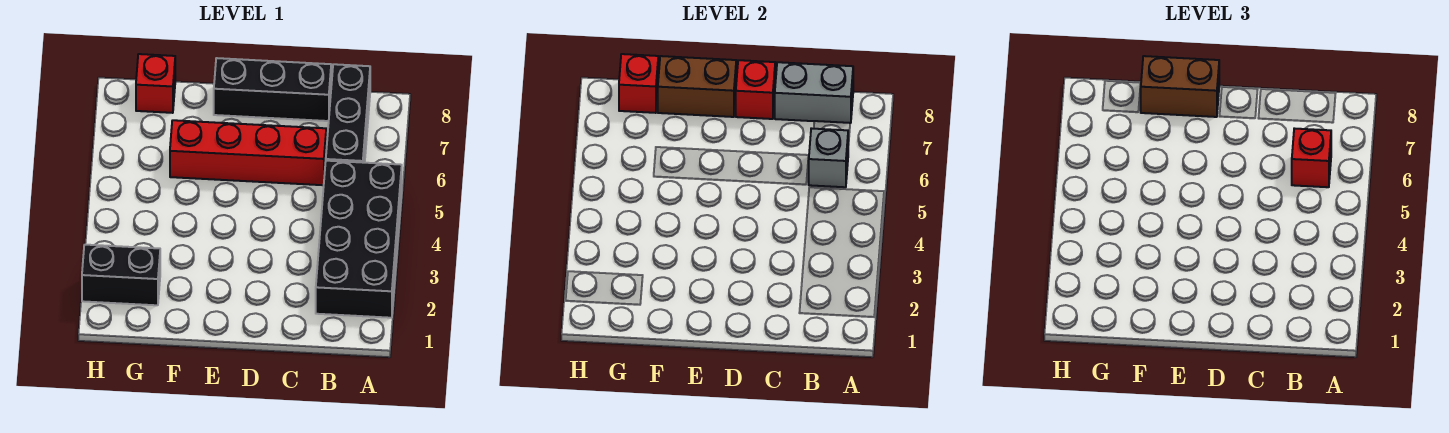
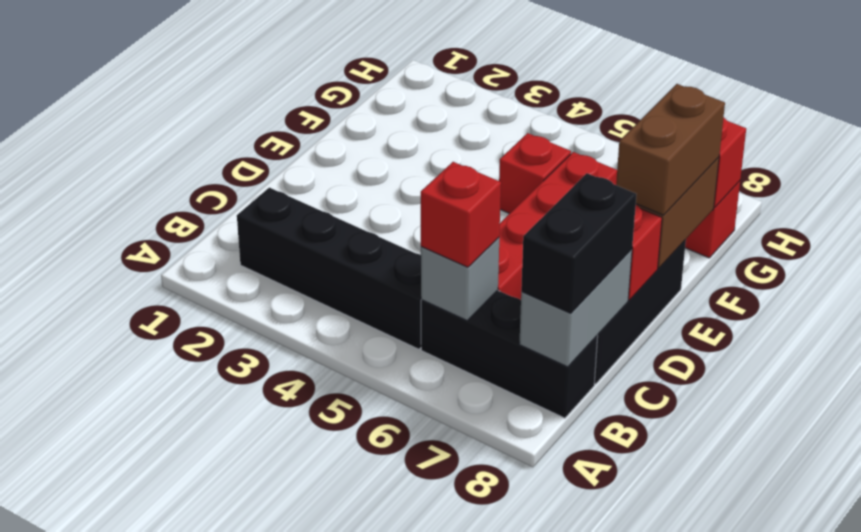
black brick A2:B5 level 1 -> black brick B2:B5 level 1
none -> red brick F5 level 1
black brick G2:H2 level 1 -> black brick B8:C8 level 3

